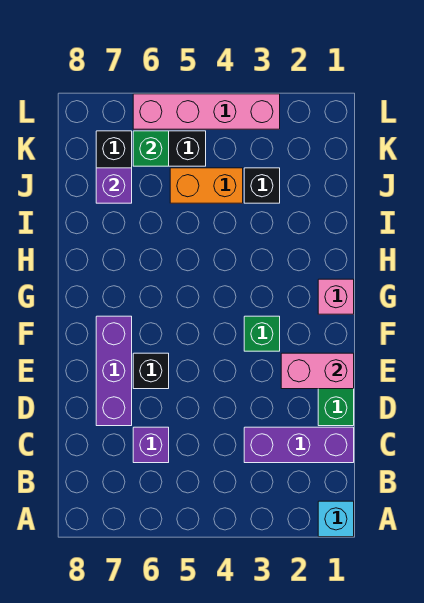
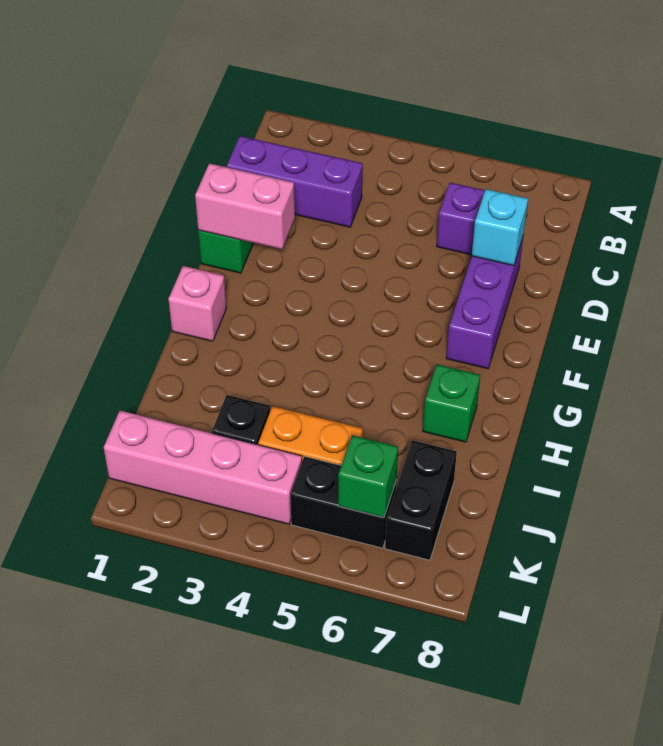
cyan brick A1 level 1 -> cyan brick D7 level 2
black brick E6 level 1 -> none
green brick F3 level 1 -> green brick H7 level 1
purple brick J7 level 2 -> none
pink brick L3:L6 level 1 -> pink brick K1:K4 level 1

